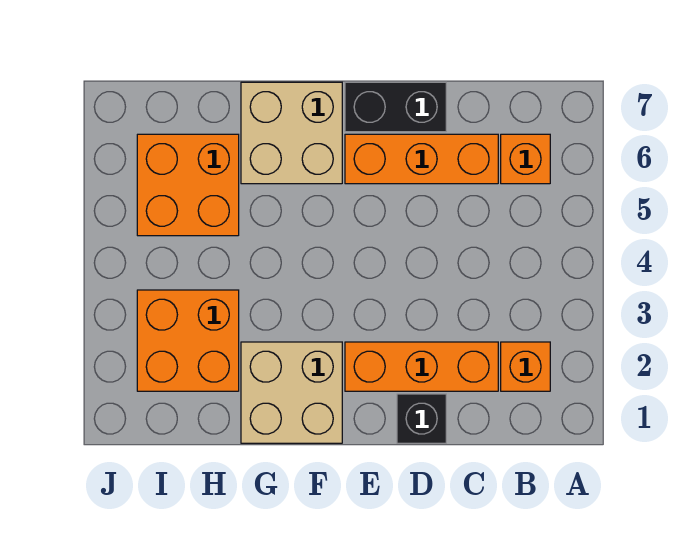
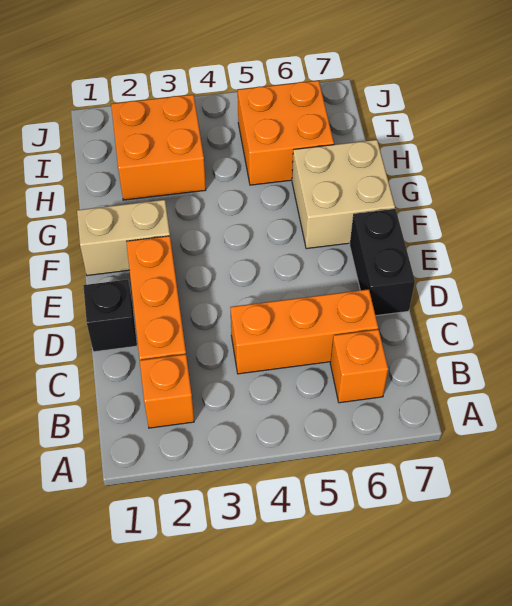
orange brick C6:E6 level 1 -> orange brick C4:C6 level 1
tan brick F1:G2 level 1 -> tan brick F1:F2 level 1

